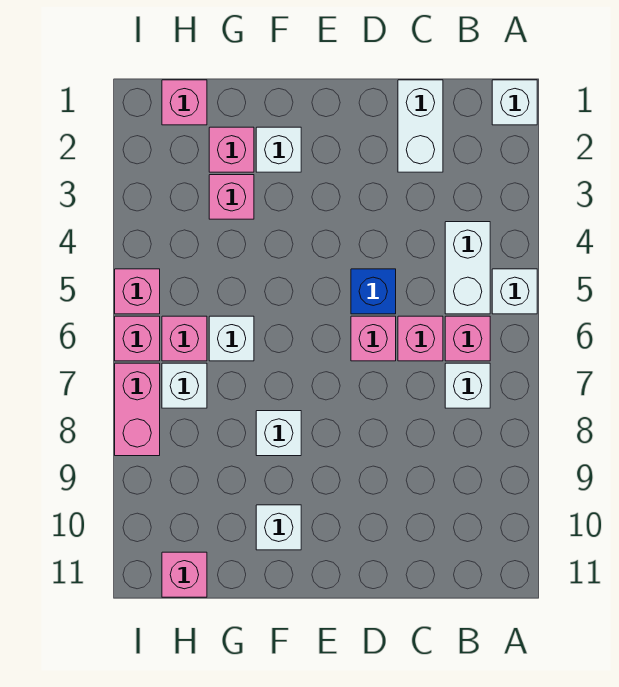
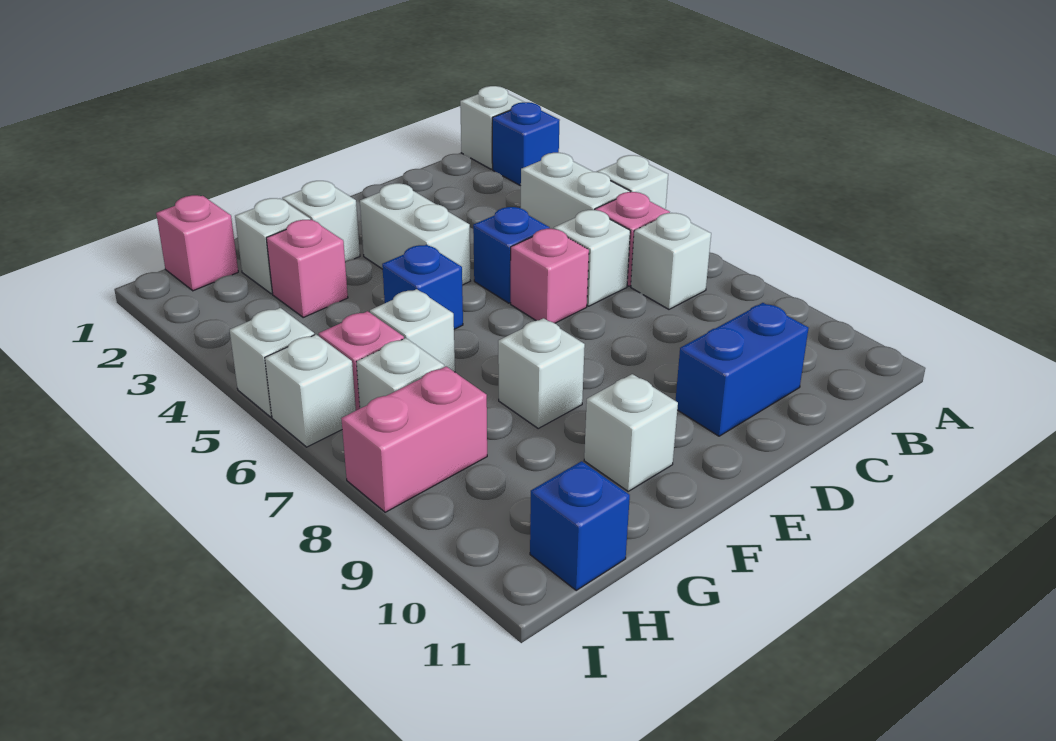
none -> blue brick A2 level 1
white brick C1:C2 level 1 -> white brick E3:E4 level 1
pink brick C6 level 1 -> white brick C6 level 1
none -> blue brick C10:D10 level 1
none -> blue brick F5 level 1
pink brick G2 level 1 -> white brick G2 level 1
pink brick H11 level 1 -> blue brick H11 level 1
pink brick I5 level 1 -> white brick I5 level 1
pink brick I6 level 1 -> white brick I6 level 1
pink brick I7:I8 level 1 -> pink brick H8:I8 level 1

